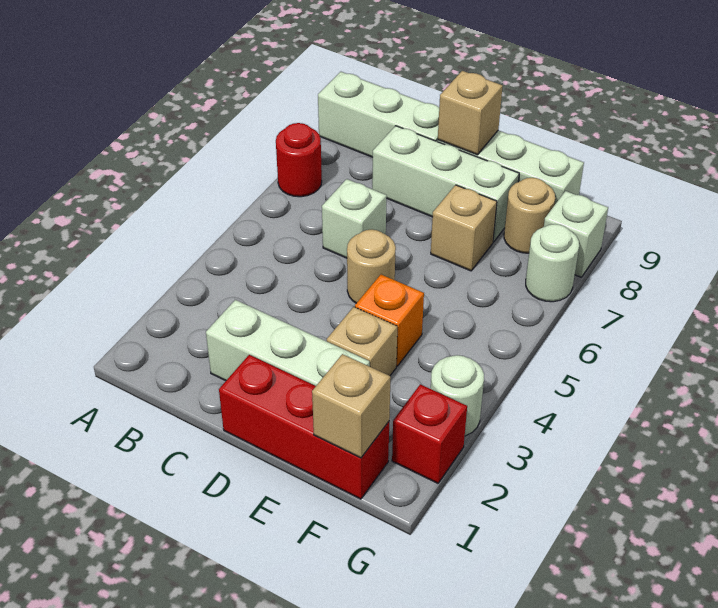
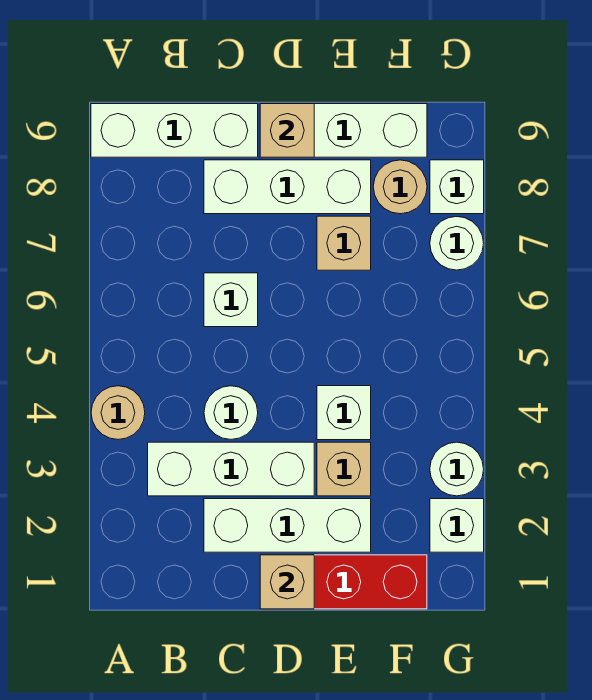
red round brick A7 level 1 -> none
none -> white brick B3:D3 level 1
none -> white round brick C4 level 1
tan round brick D5 level 1 -> tan round brick A4 level 1
orange brick E4 level 1 -> white brick E4 level 1
tan brick F1 level 2 -> tan brick D1 level 2
red brick G2 level 1 -> white brick G2 level 1

